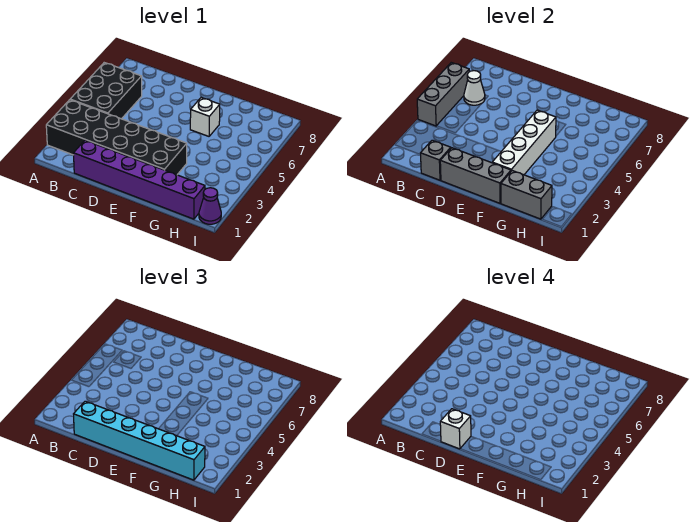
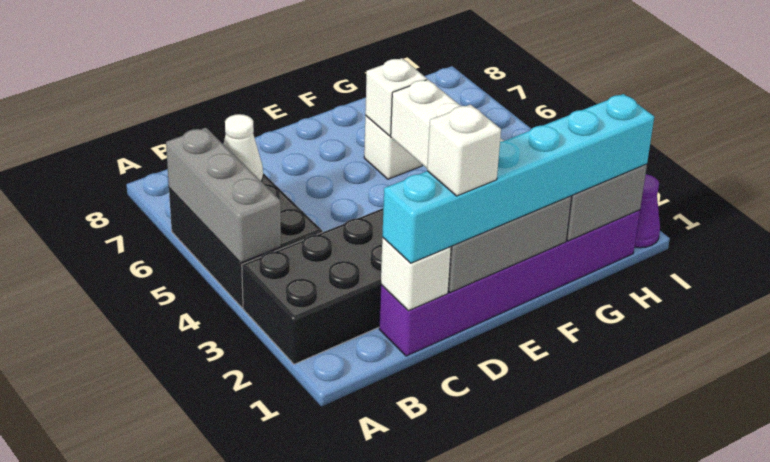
grey brick C1 level 2 -> white brick C1 level 2
none -> white brick F6 level 2

